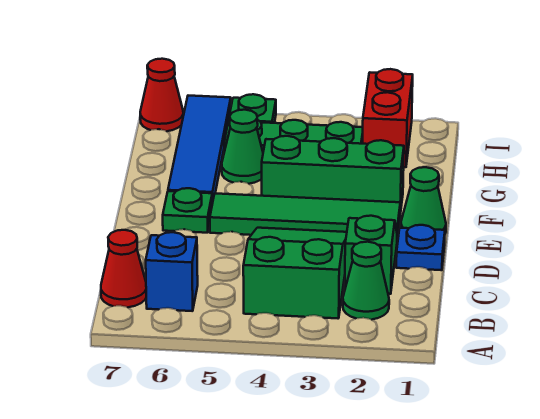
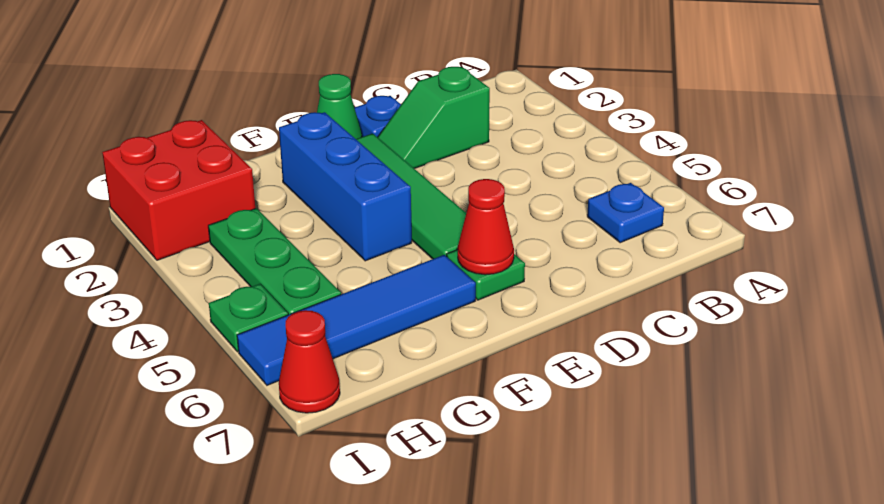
green cone B2 level 1 -> none
green slope B3:D4 level 1 top B -> none
blue brick B6 level 1 -> blue plate B6 level 1
red cone B7 level 1 -> red cone E6 level 2
green brick F2:F4 level 1 -> blue brick F2:F4 level 1
green cone G5 level 1 -> none
red brick H2:I2 level 1 -> red brick H1:I2 level 1

